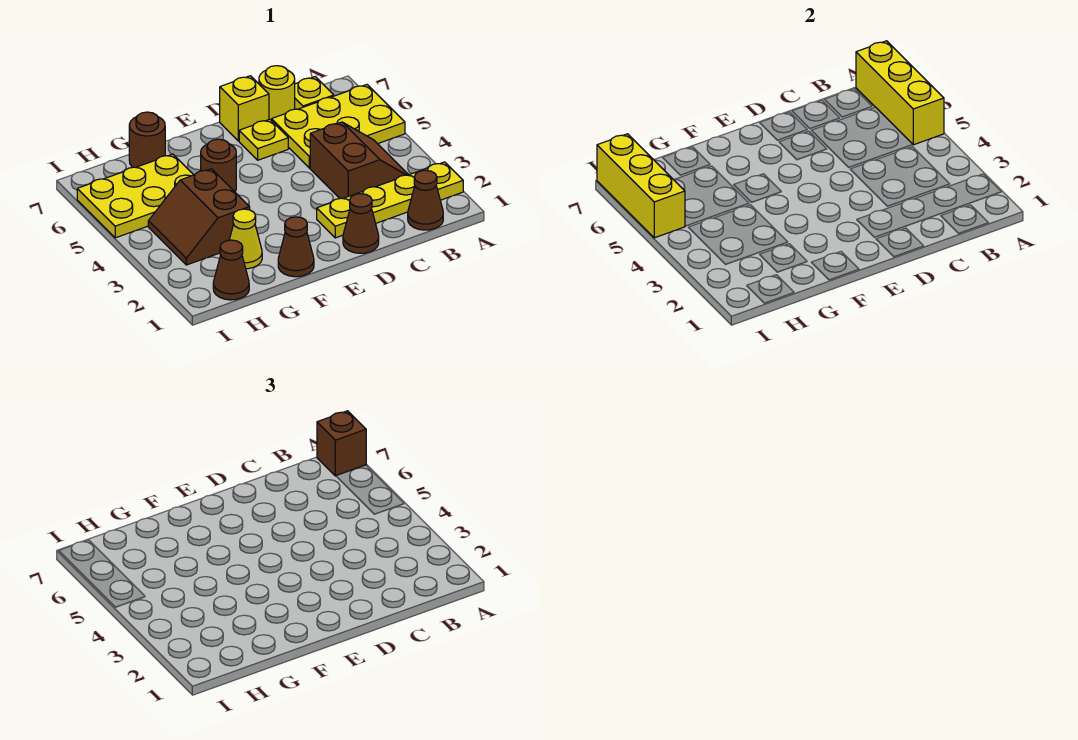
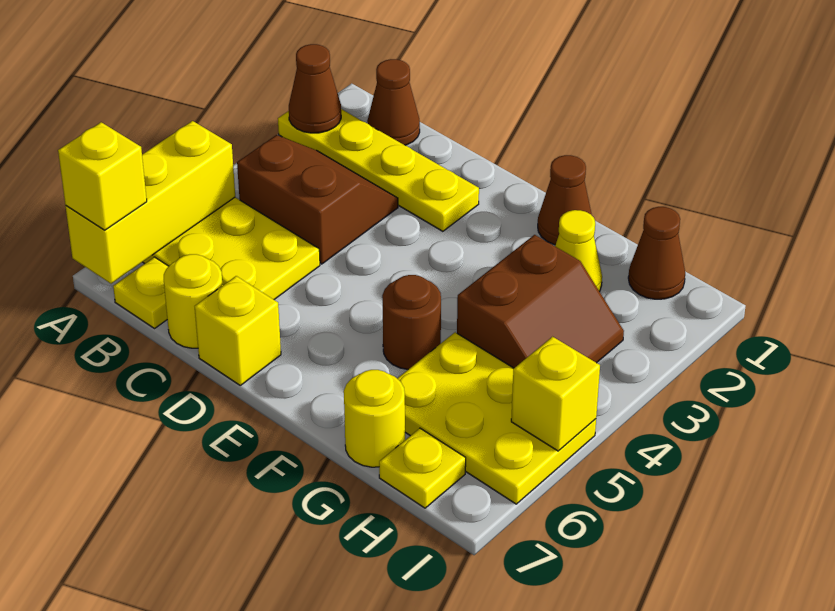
brown brick A7 level 3 -> yellow brick A7 level 3
brown slope B3:C4 level 1 top C -> brown slope B3:C4 level 1 top 4
brown cone D1 level 1 -> brown cone A2 level 2
yellow plate D6 level 1 -> yellow plate H7 level 1
brown round brick G7 level 1 -> yellow round brick G7 level 1
yellow brick I5:I7 level 2 -> yellow brick I5 level 2

